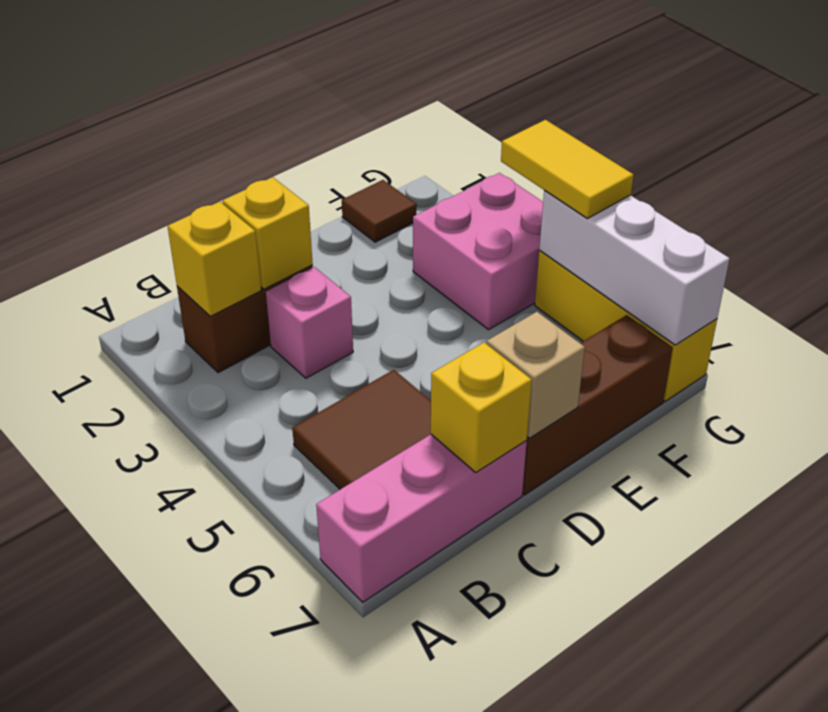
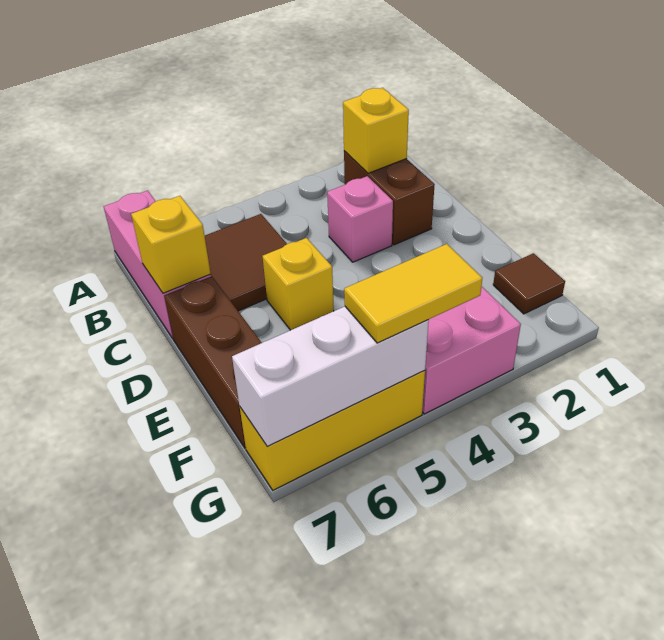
yellow brick C2 level 2 -> yellow brick D5 level 1
tan brick D7 level 2 -> none

